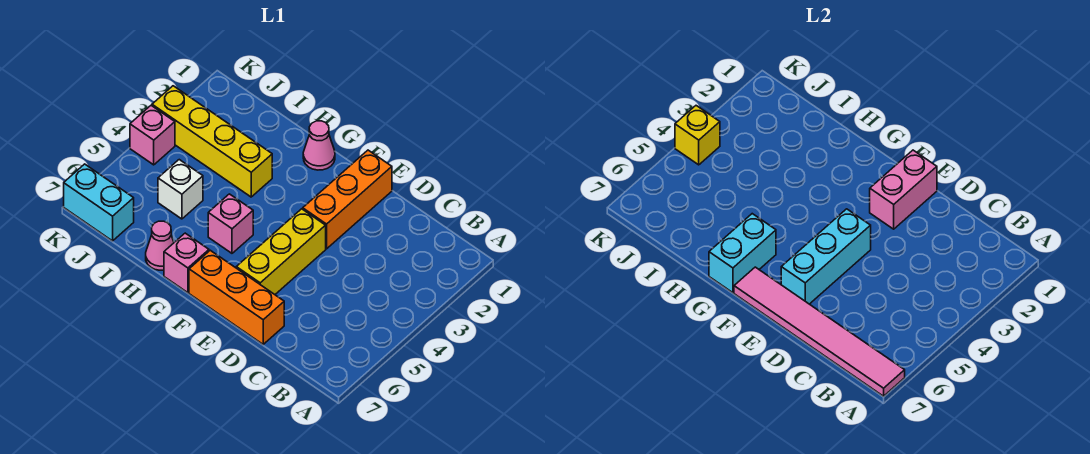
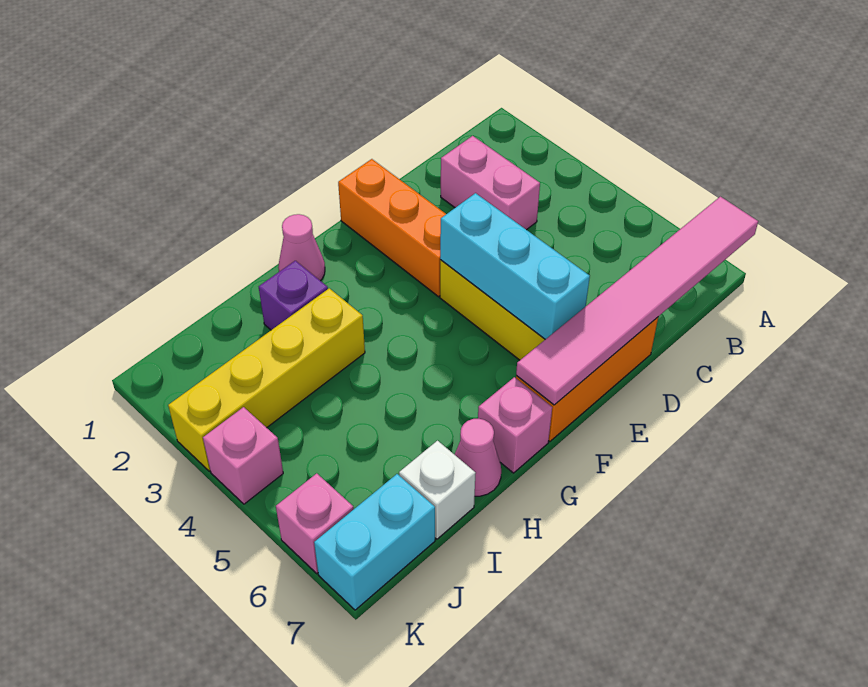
pink brick E1:E2 level 2 -> pink brick C2:C3 level 1
pink brick G5 level 1 -> pink brick K6 level 1
cyan brick G6:G7 level 2 -> none
none -> purple brick H2 level 1
white brick I5 level 1 -> white brick I7 level 1
yellow brick K4 level 2 -> none

